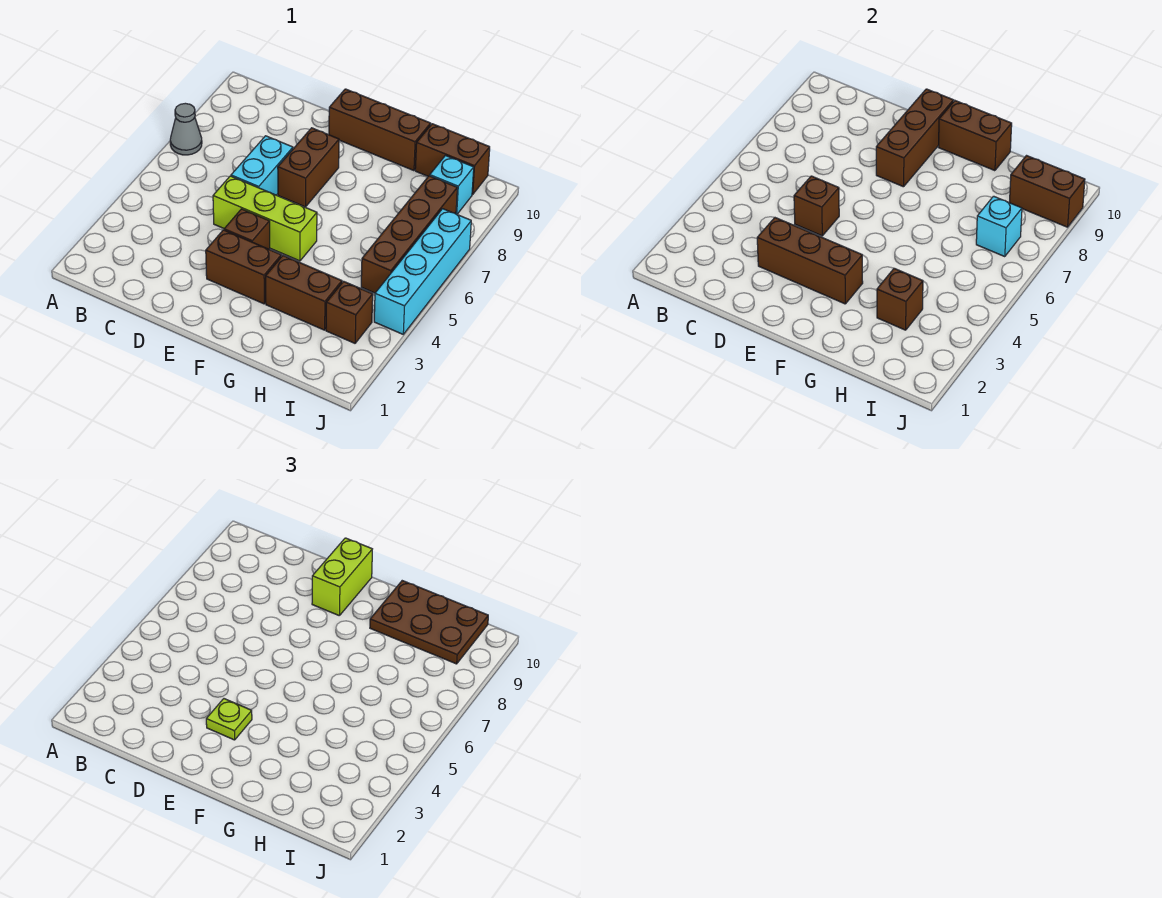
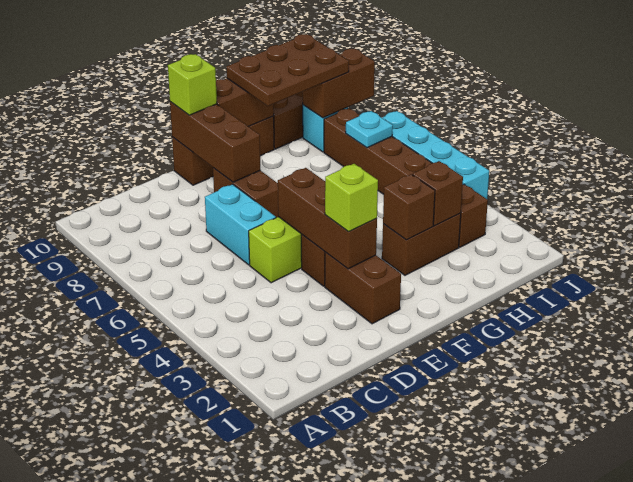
grey cone A7 level 1 -> none
brown brick D3:F3 level 2 -> brown brick E3:E5 level 2
brown brick D5 level 2 -> brown brick G3 level 2
brown brick E3:F3 level 1 -> brown brick E2:E3 level 1
lime plate E3 level 3 -> lime brick E3 level 3
lime brick E9:E10 level 3 -> lime brick E10 level 3
cyan brick I7 level 2 -> cyan plate I7 level 2

